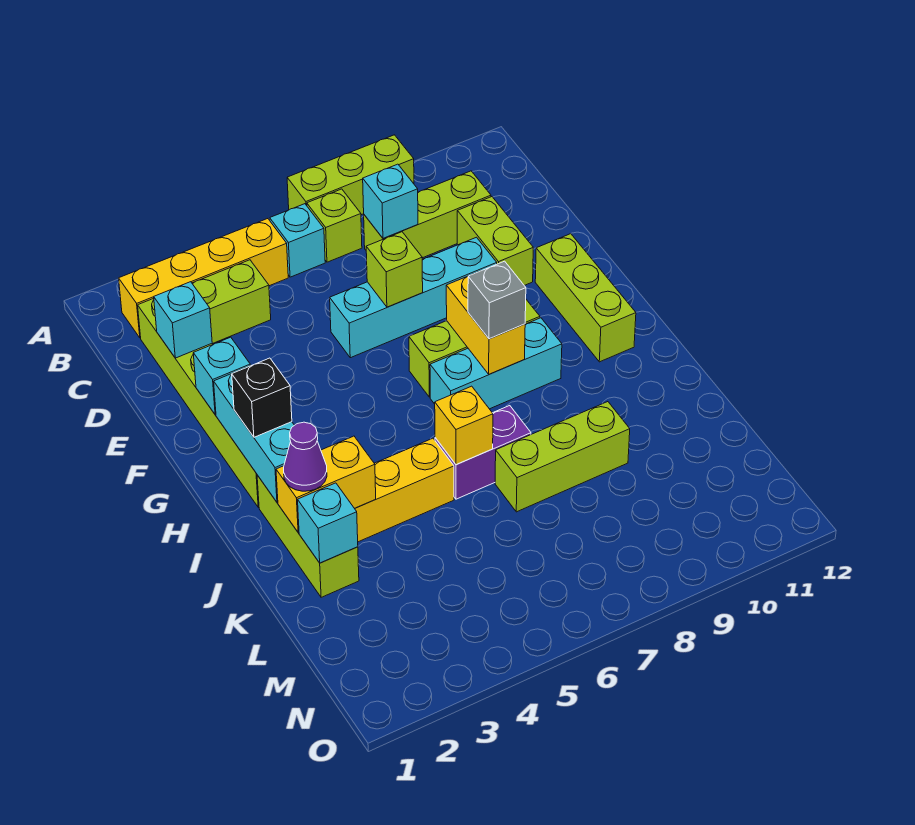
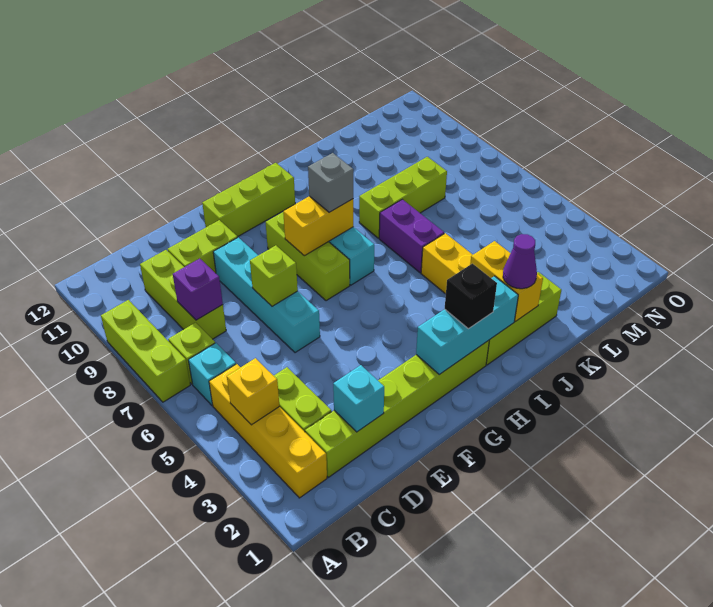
cyan brick C8 level 2 -> purple brick C8 level 2
cyan brick F2 level 2 -> none
yellow brick J6 level 2 -> yellow brick B4 level 2
cyan brick K2 level 2 -> none
lime brick K7:K9 level 1 -> lime brick J8:L8 level 1

